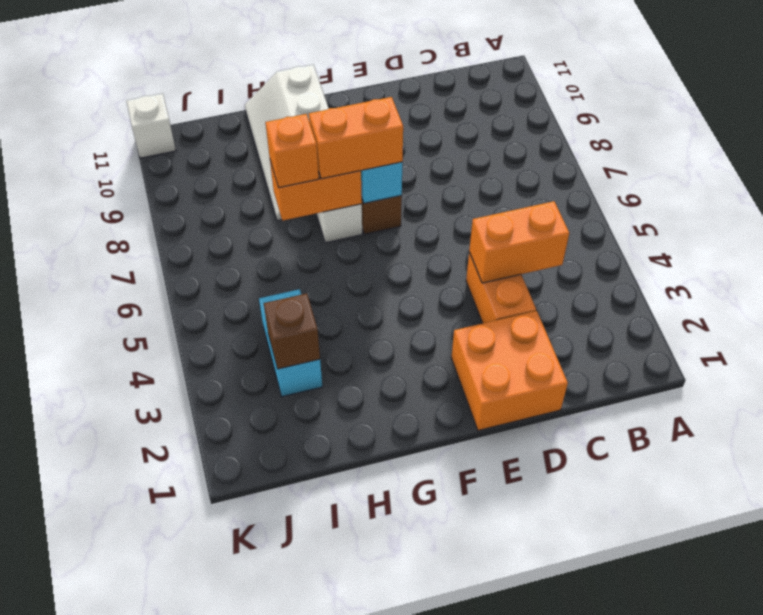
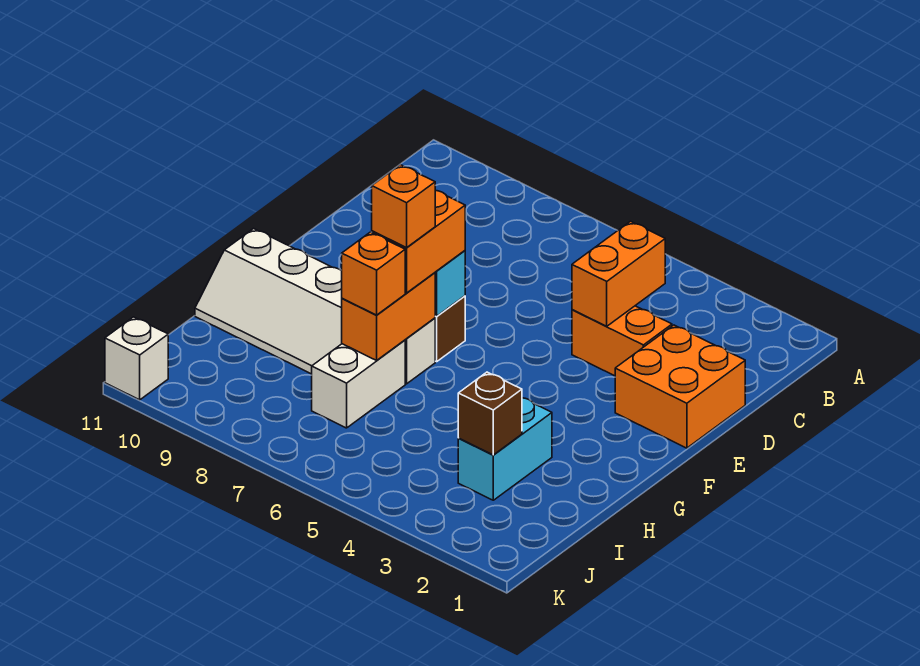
none -> orange brick G7 level 4
none -> white brick H7:I7 level 1
cyan brick I3:I4 level 1 -> cyan brick H3:I3 level 1

